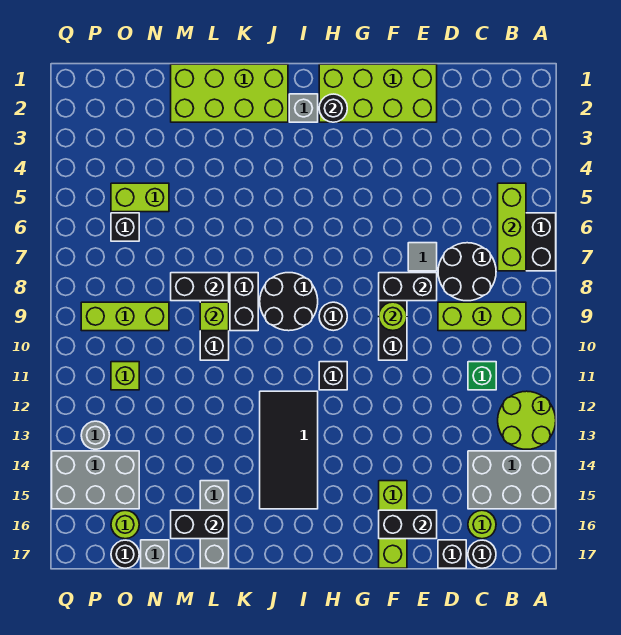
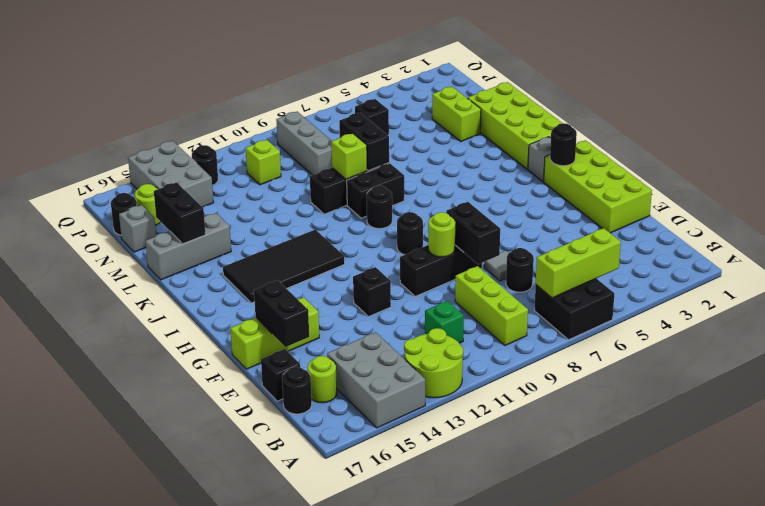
black round brick C7:D8 level 1 -> black round brick D7 level 1
black brick H11 level 1 -> black brick F12 level 1
black round brick I8:J9 level 1 -> black round brick J9 level 1
lime brick N5:O5 level 1 -> lime brick M3:N3 level 1
lime brick N9:P9 level 1 -> grey brick N9:P9 level 1
grey round brick P13 level 1 -> black round brick P13 level 1

